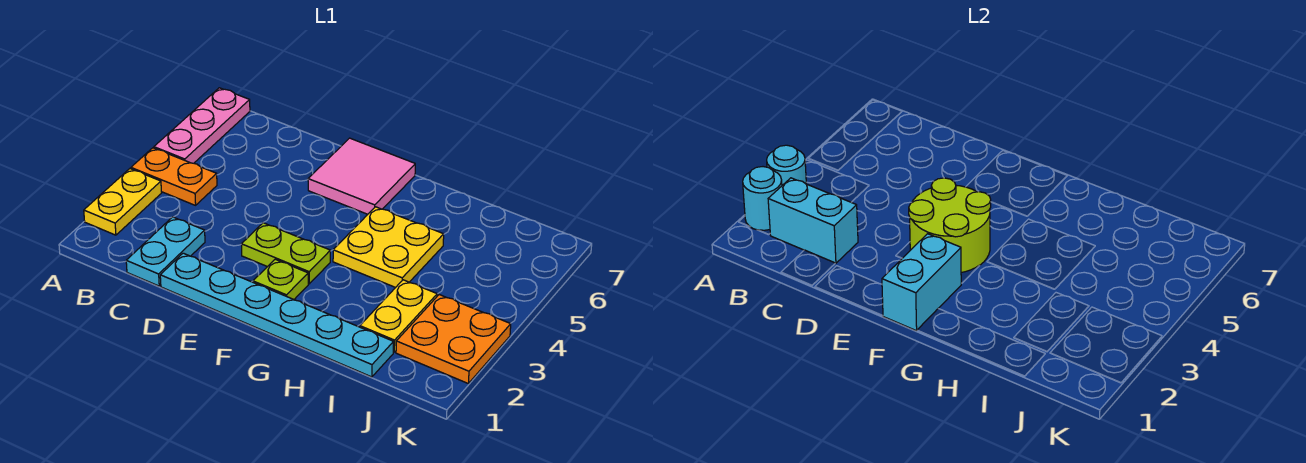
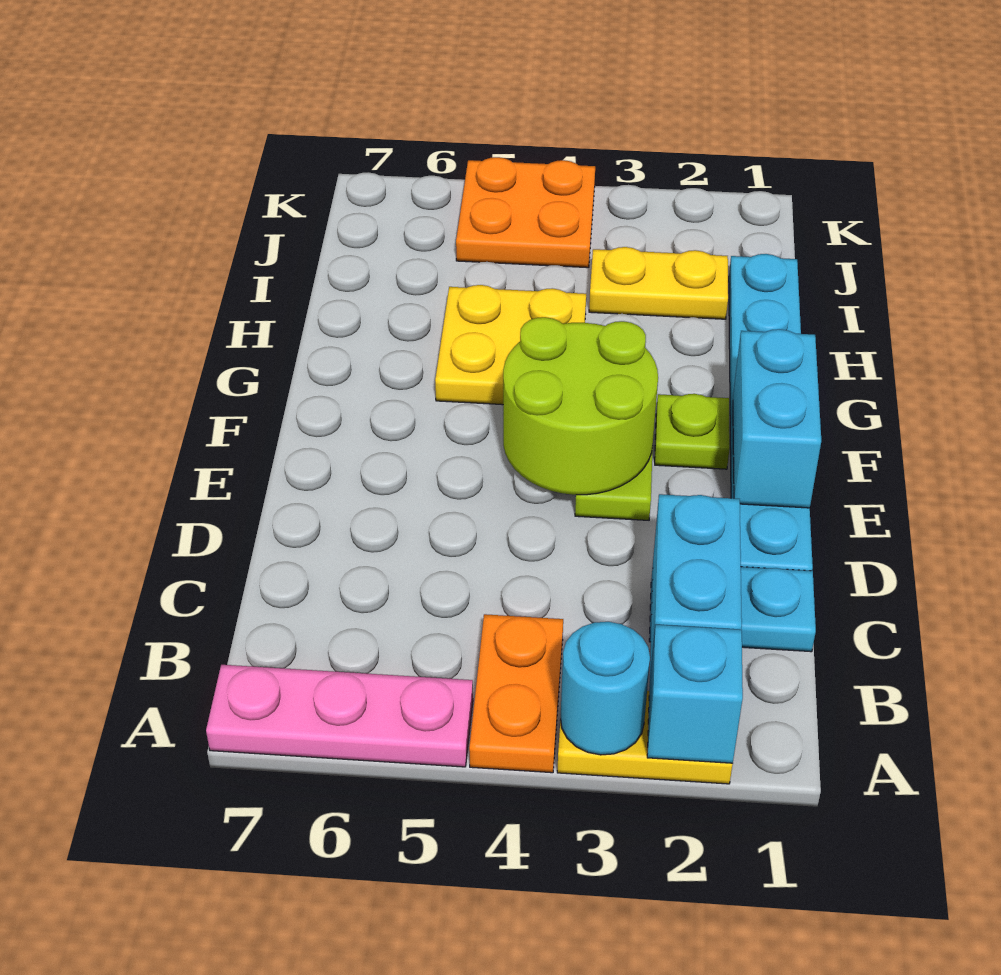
cyan round brick A2 level 2 -> cyan brick A2 level 2
pink tile E6:F7 level 1 -> none
cyan brick F1:F2 level 2 -> cyan brick E1:F1 level 2
orange plate J2:K3 level 1 -> orange plate J4:K5 level 1

